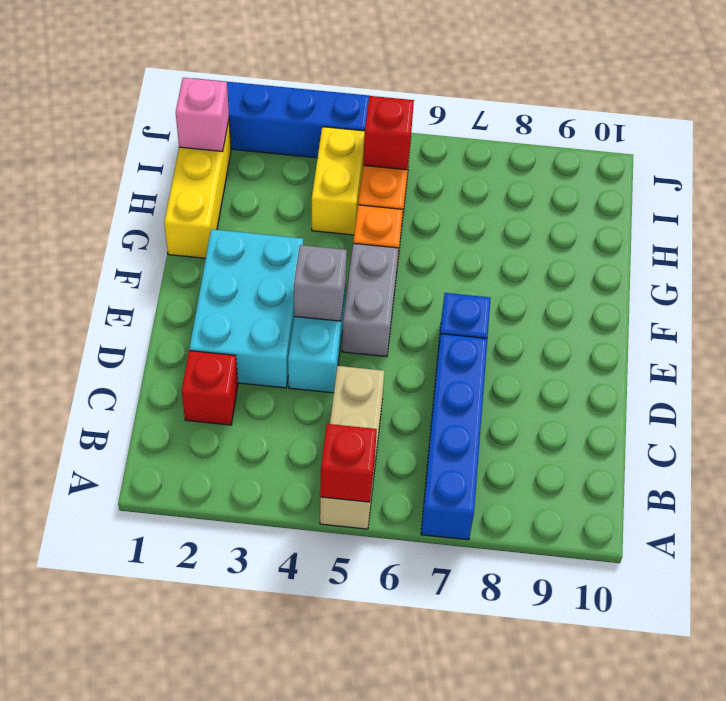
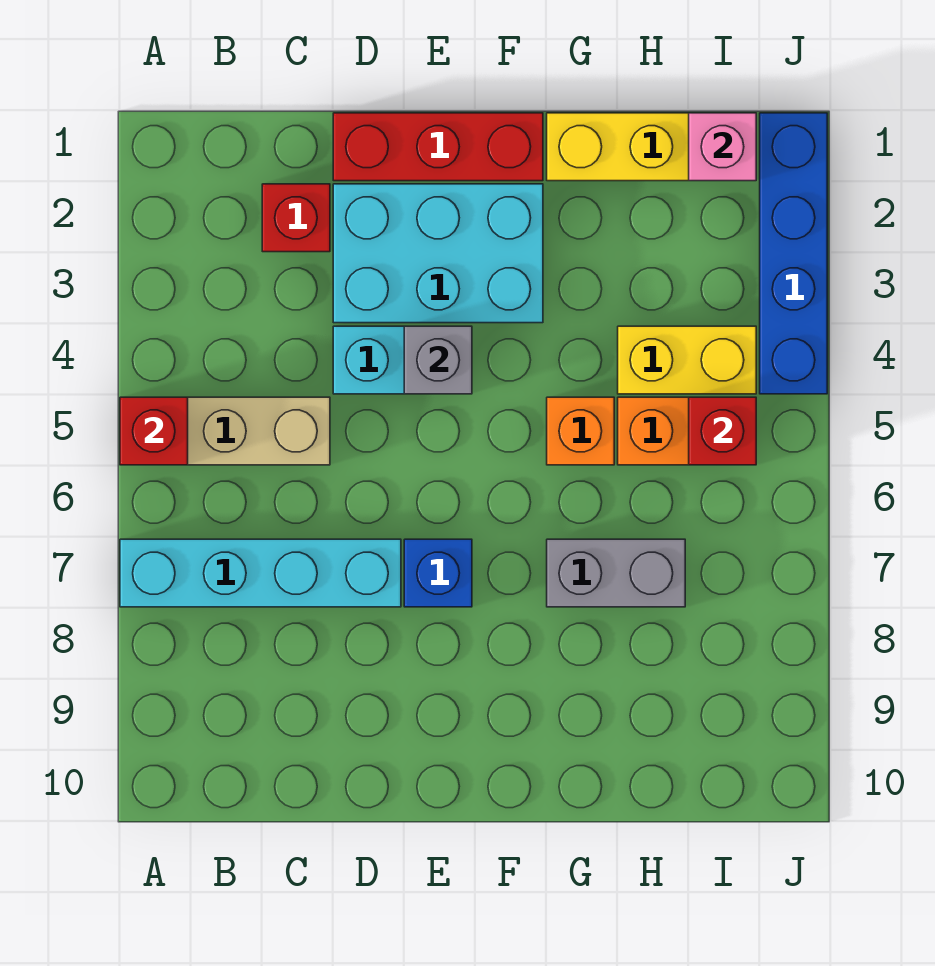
blue brick A7:D7 level 1 -> cyan brick A7:D7 level 1
none -> red brick D1:F1 level 1
grey brick E5:F5 level 1 -> grey brick G7:H7 level 1

